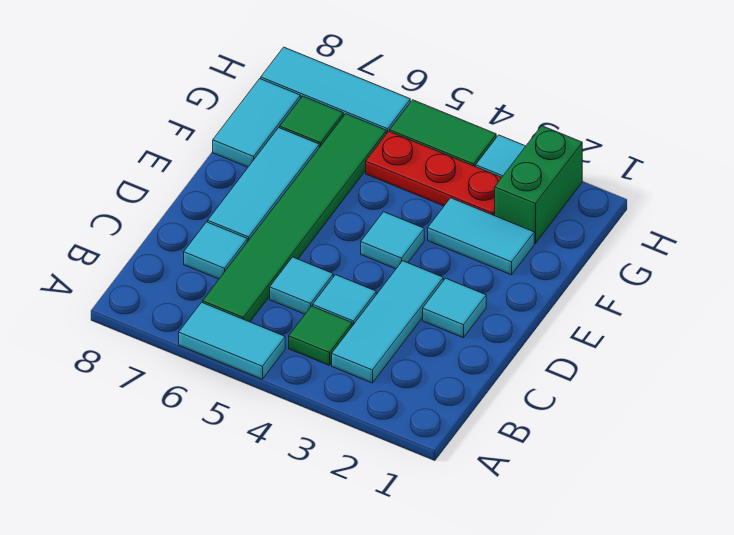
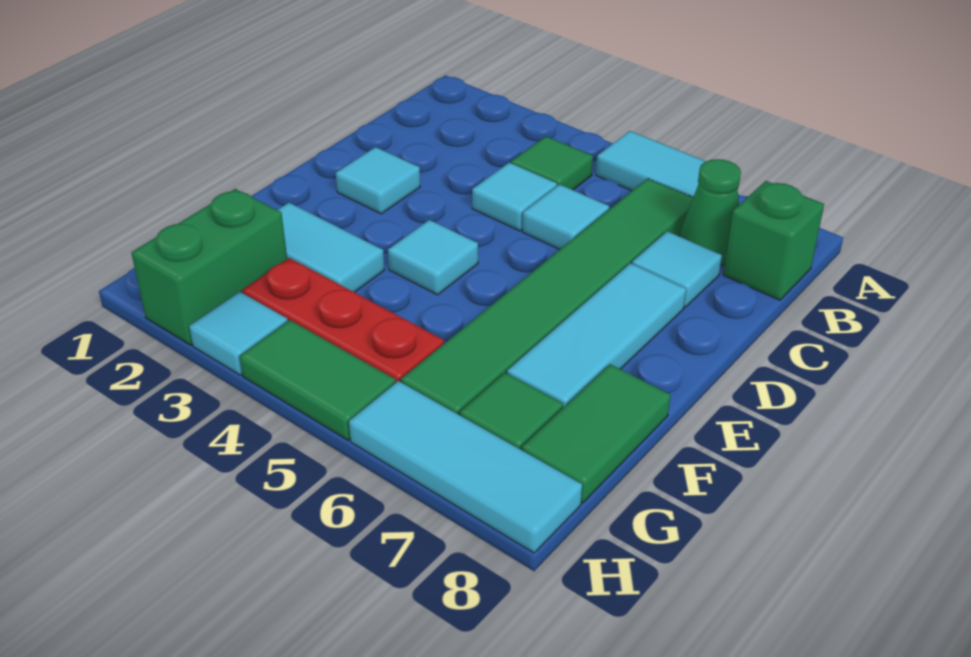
cyan tile B3:D3 level 1 -> none
none -> green cone B7 level 1
none -> green brick B8 level 1
cyan tile F8:G8 level 1 -> green tile F8:G8 level 1

